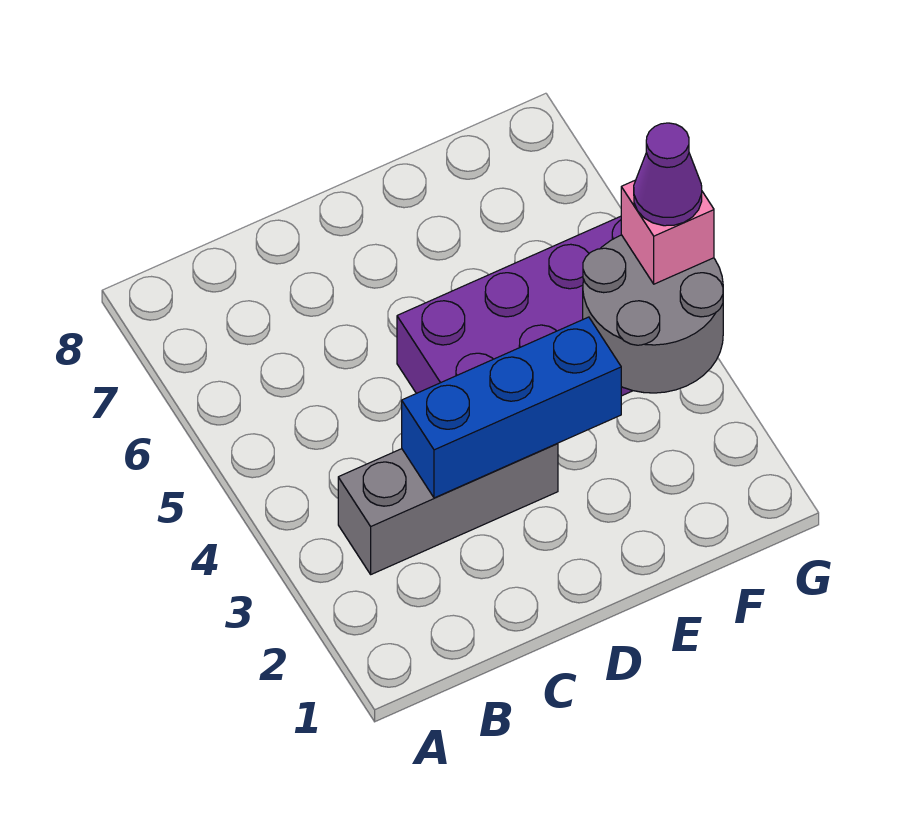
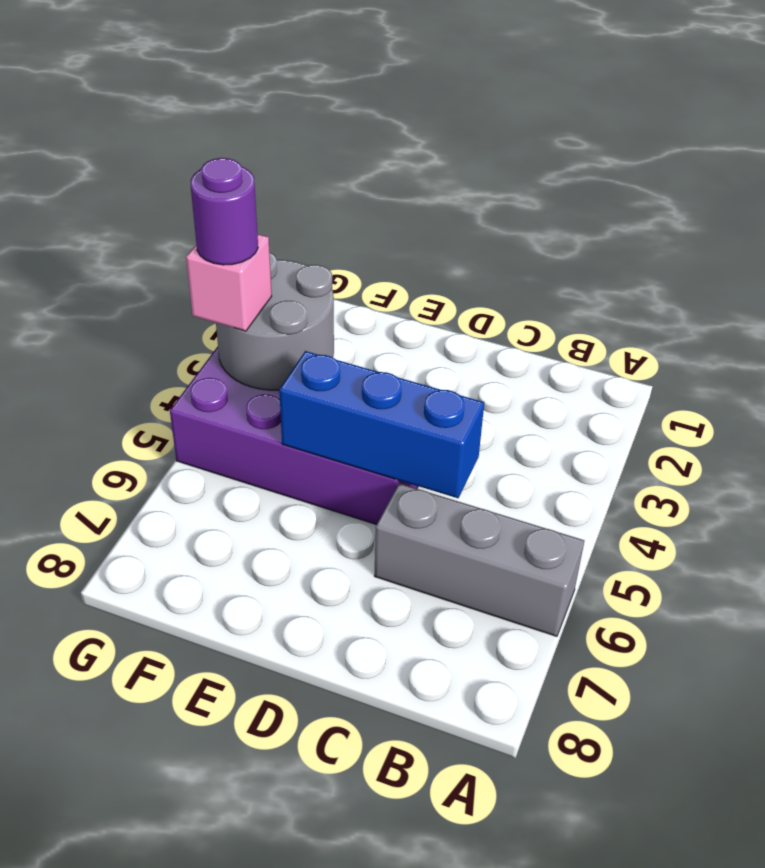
grey brick B3:D3 level 1 -> grey brick A6:C6 level 1
blue brick C3:E3 level 2 -> blue brick C5:E5 level 2
purple cone G4 level 4 -> purple round brick G4 level 4

